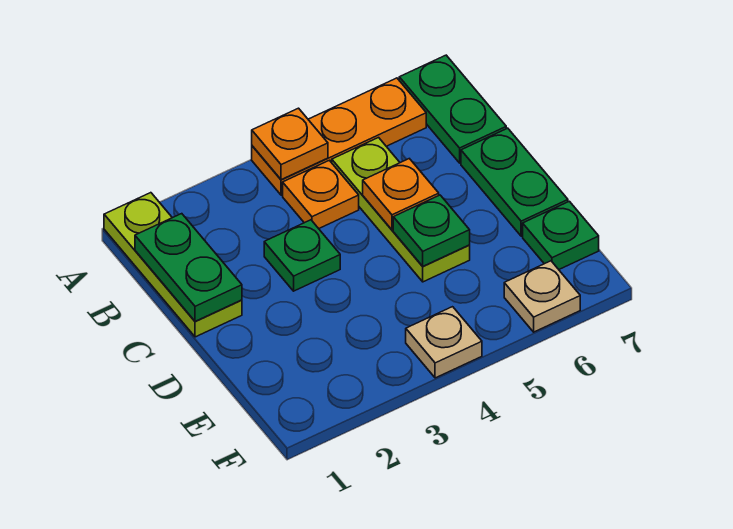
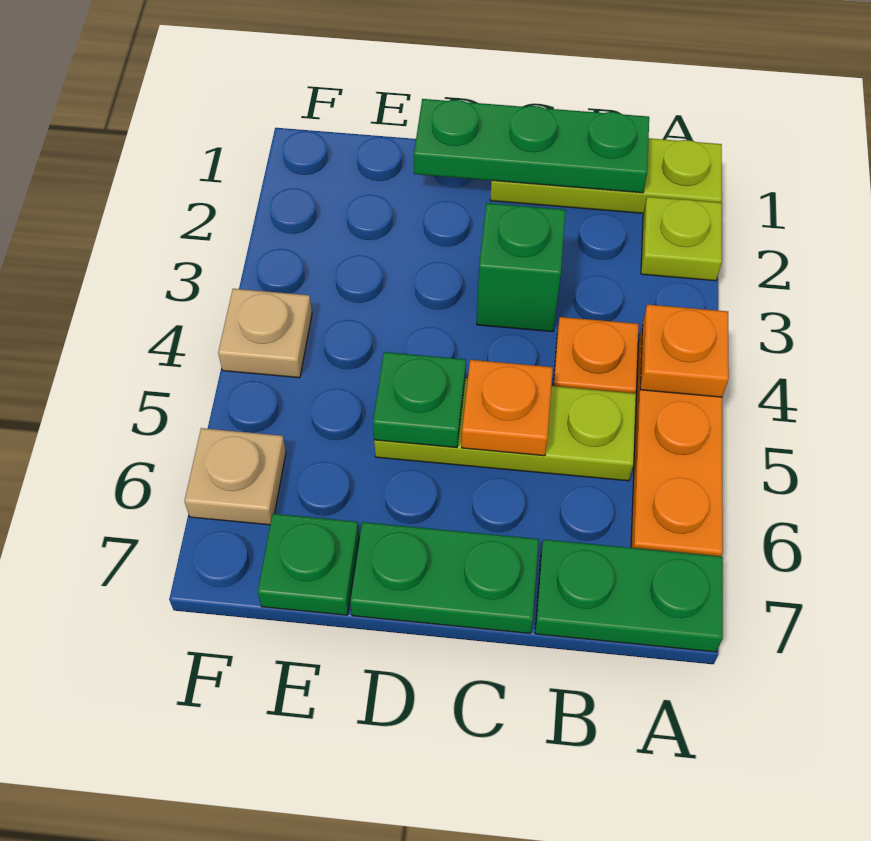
none -> lime plate A2 level 1
green plate B1:C1 level 2 -> green plate B1:D1 level 2
green plate C3 level 1 -> green brick C3 level 1

